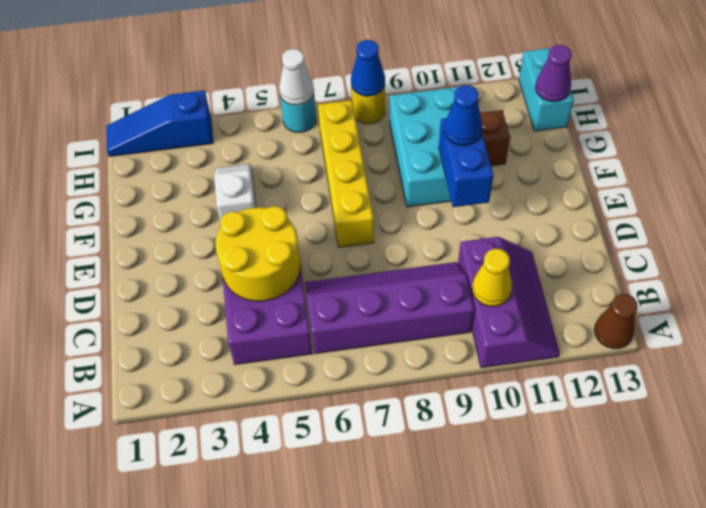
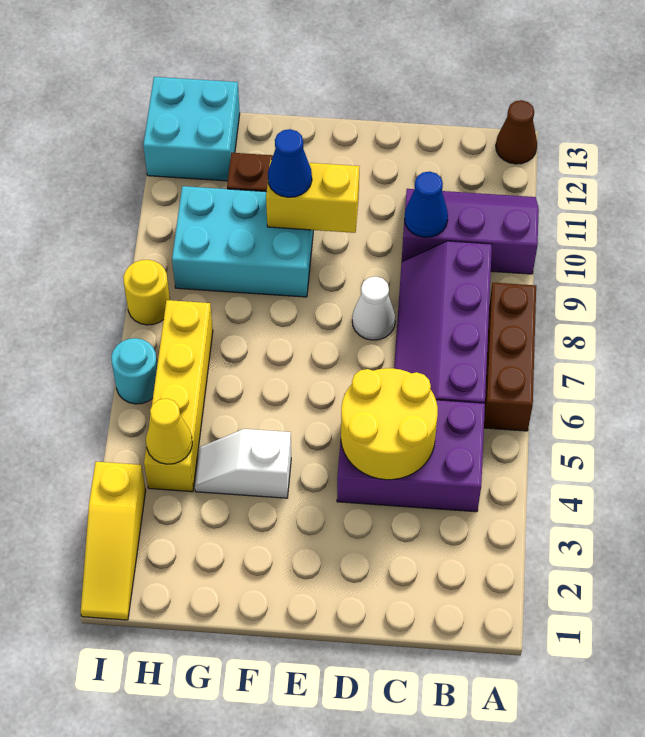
none -> brown brick A6:A8 level 1
yellow cone B10 level 2 -> yellow cone H4 level 2
yellow brick E7:H7 level 1 -> yellow brick H4:H7 level 1
blue brick E10:F10 level 2 -> yellow brick E10:F10 level 2
cyan brick H13:I13 level 1 -> cyan brick H12:I13 level 1
purple cone H13 level 2 -> none
blue slope I1:I3 level 1 top 3 -> yellow slope I1:I3 level 1 top 3
white cone I6 level 2 -> white cone D8 level 1
blue cone I8 level 2 -> blue cone C10 level 2

